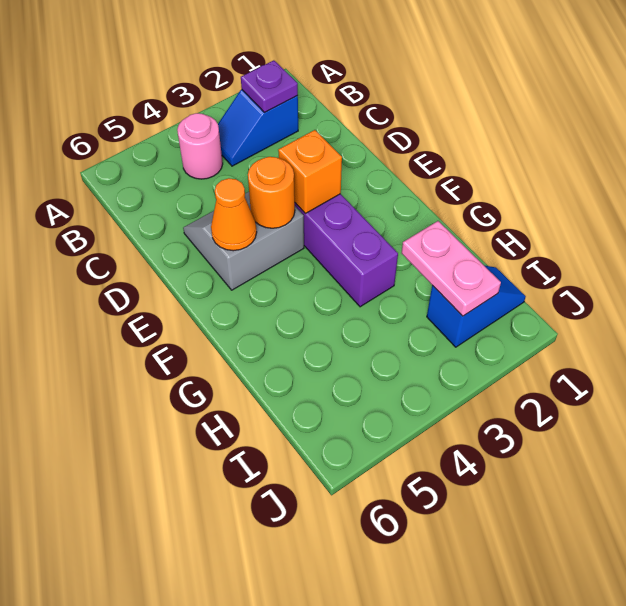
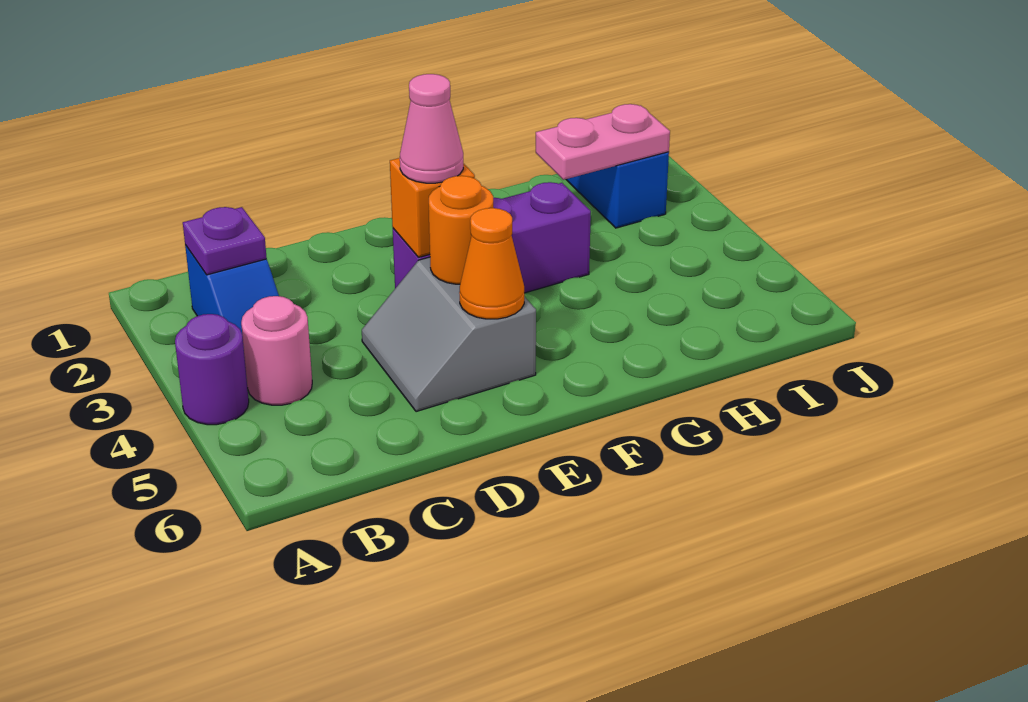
none -> purple round brick A4 level 1
none -> pink cone E3 level 3

